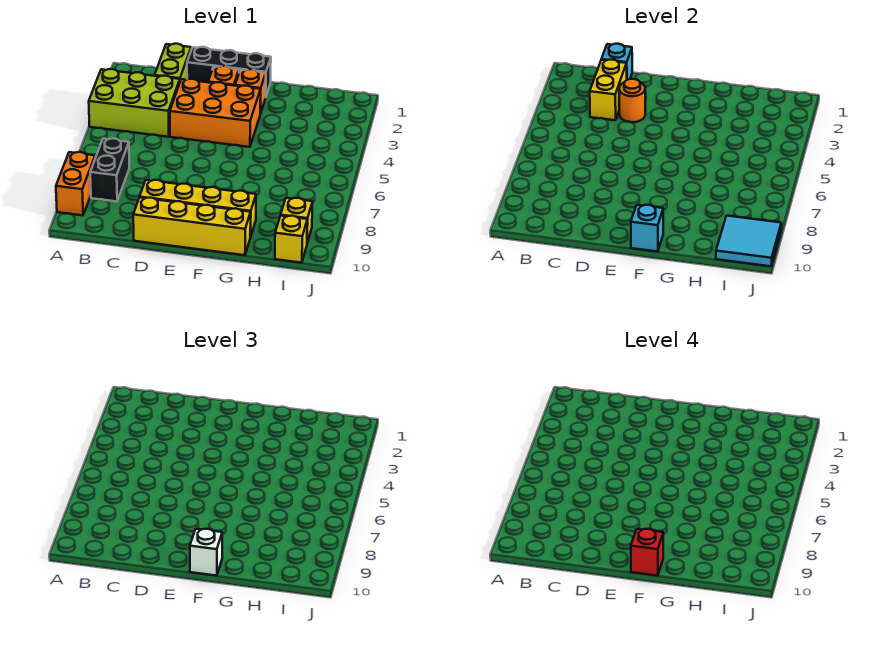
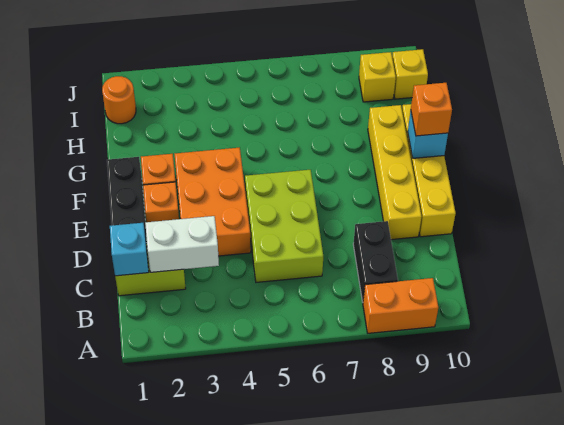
lime brick A3:C4 level 1 -> lime brick C5:E6 level 1
black brick B7:B8 level 1 -> black brick B8:C8 level 1
yellow brick C2:C3 level 2 -> white brick C2:C3 level 2
orange round brick D3 level 2 -> orange round brick I1 level 1
white brick F10 level 3 -> orange brick F10 level 3
red brick F10 level 4 -> none
cyan tile I9:J10 level 2 -> none

